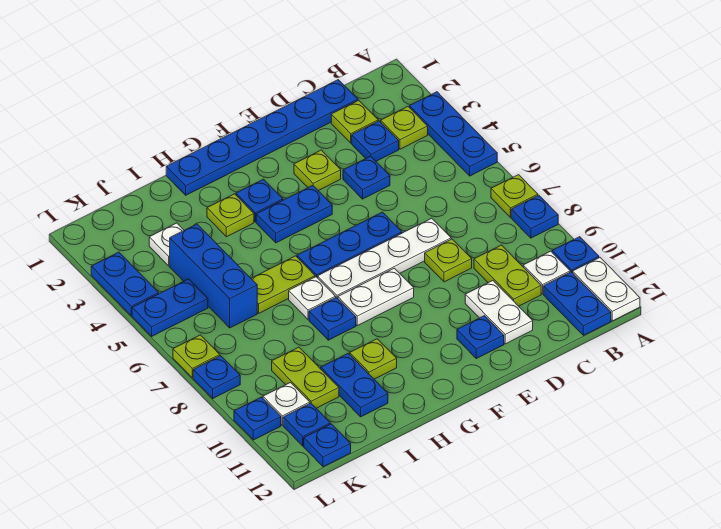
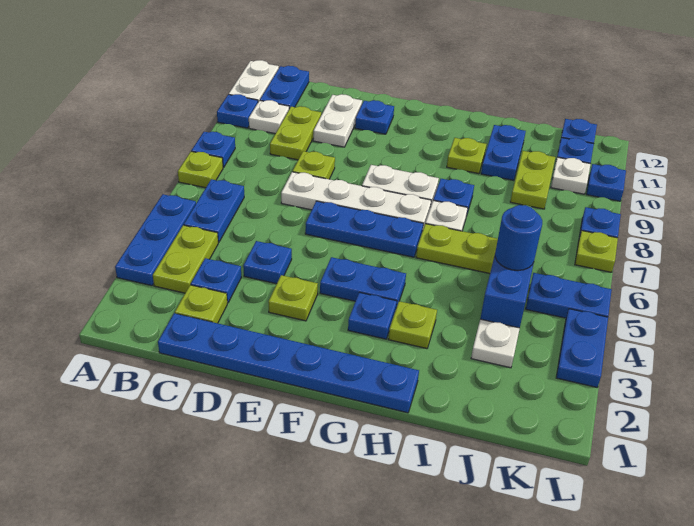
lime plate B3 level 1 -> lime plate B3:B4 level 1
none -> blue plate B5:B6 level 1
none -> blue round brick J5 level 2

